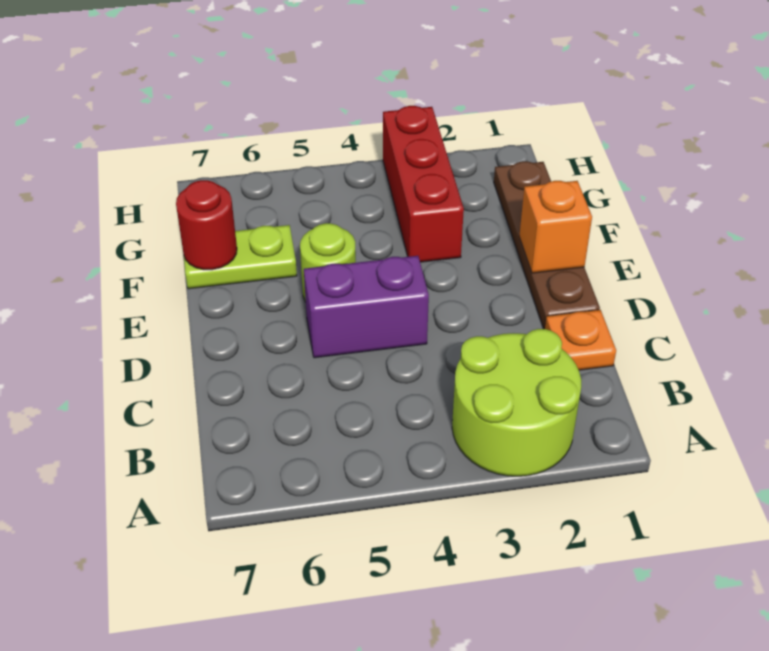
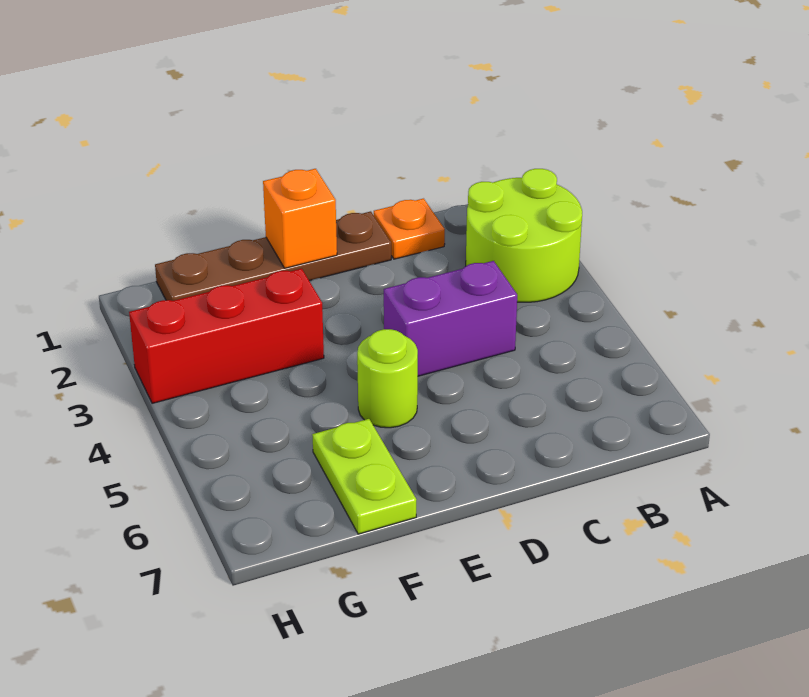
purple brick D4:D5 level 1 -> purple brick C4:D4 level 1
red round brick F7 level 2 -> none

